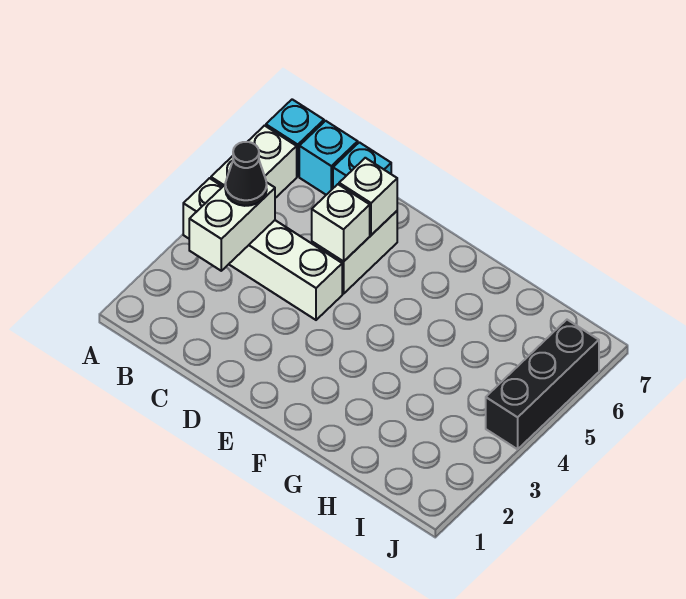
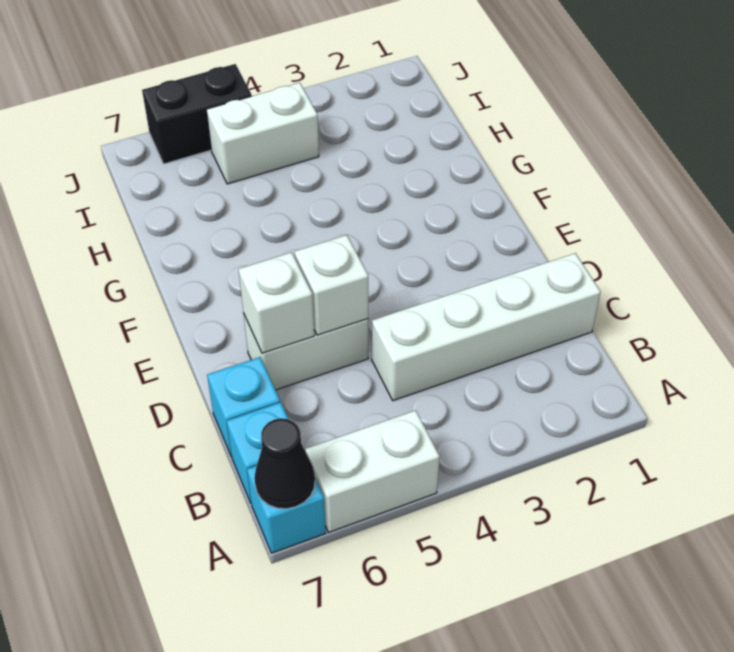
white brick A4:D4 level 1 -> white brick C1:C4 level 1
white brick B3:B4 level 2 -> white brick I4:I5 level 1
black cone B4 level 3 -> black cone A7 level 2
black brick J4:J6 level 1 -> black brick J5:J6 level 1

